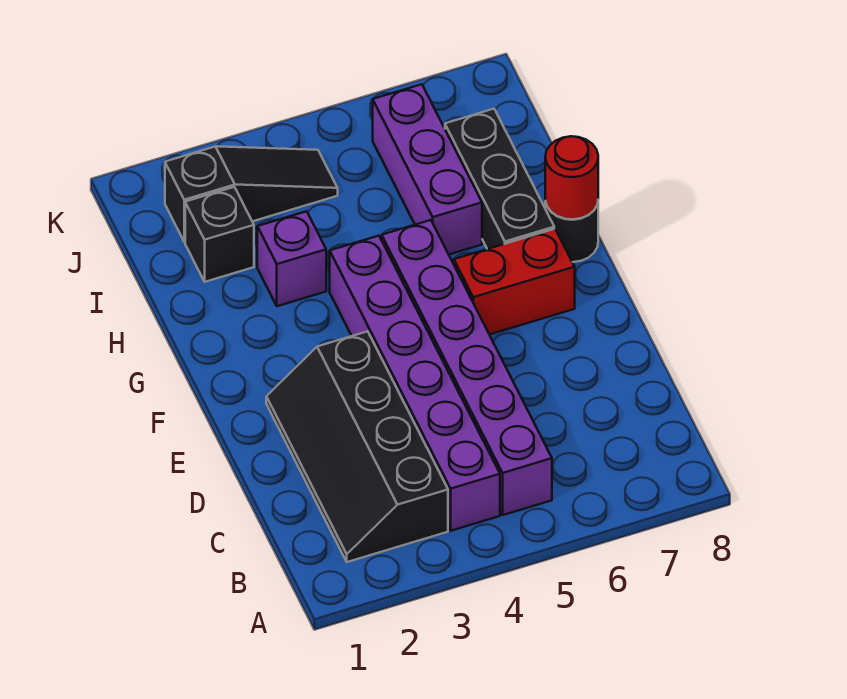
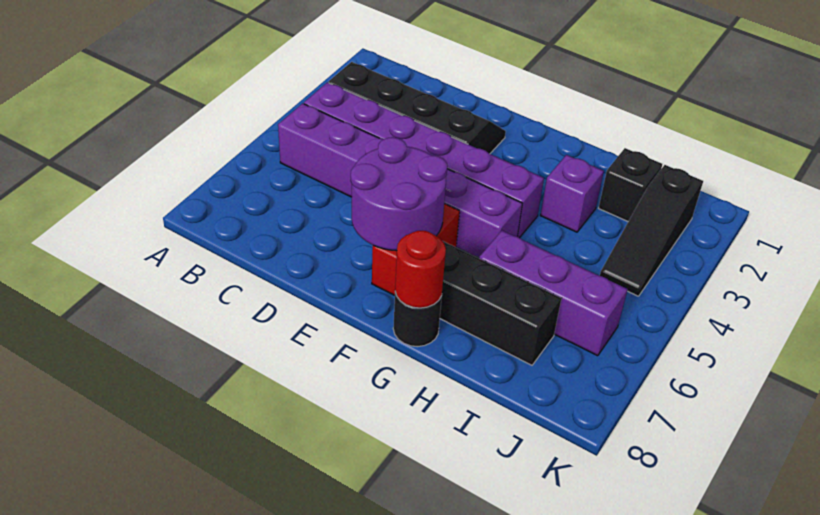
none -> purple round brick E6:F7 level 2

